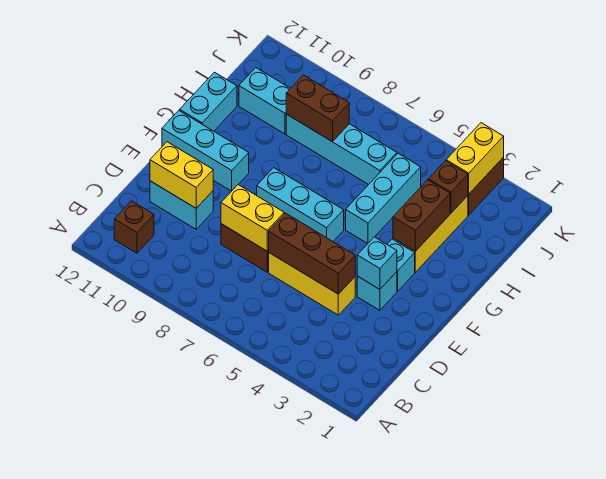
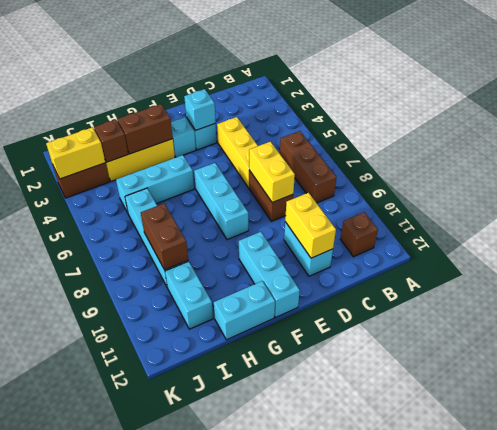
brown brick D4:D6 level 2 -> brown brick B6:B8 level 1

